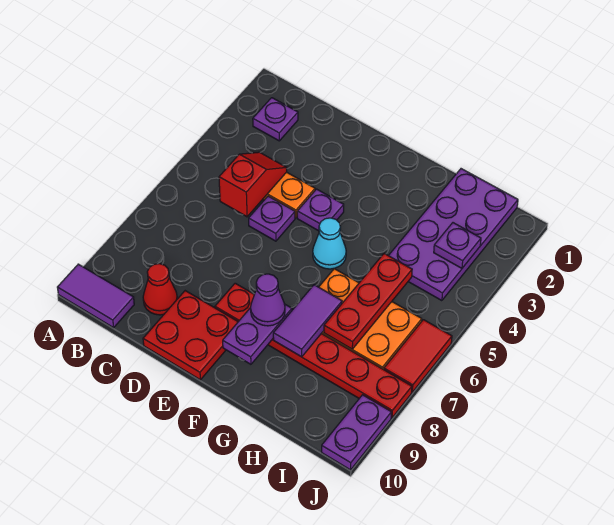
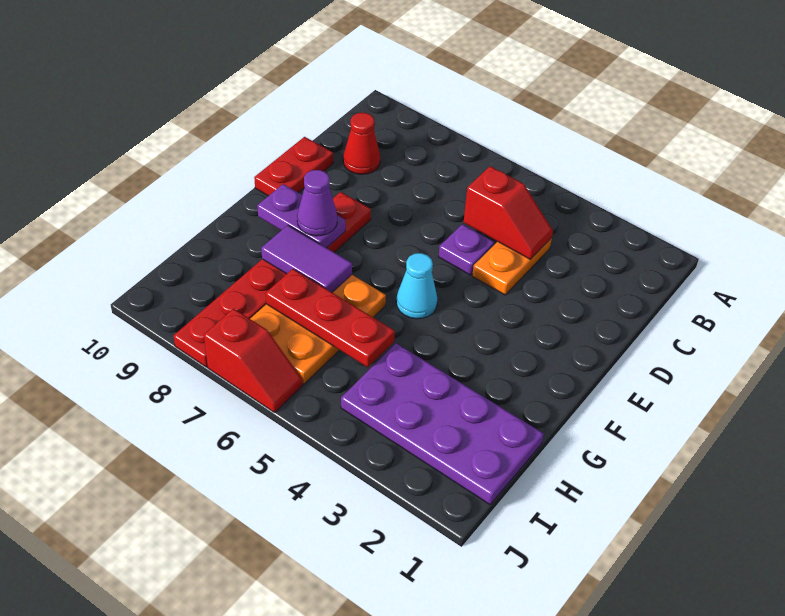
purple tile A10:B10 level 1 -> none
purple plate B2 level 1 -> none
red plate D9:E10 level 1 -> red plate D10:E10 level 1
purple plate E4 level 1 -> none
purple plate I3 level 2 -> none
red tile J6:J7 level 1 -> red slope J6:J7 level 1 top 7
purple plate J9:J10 level 1 -> none

